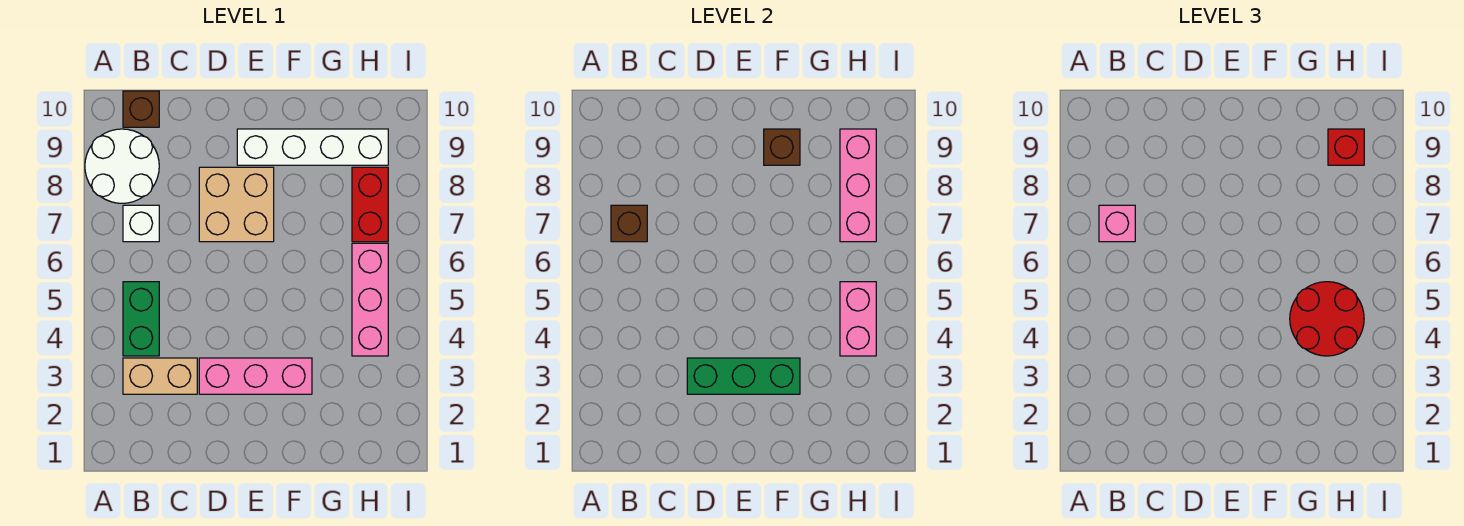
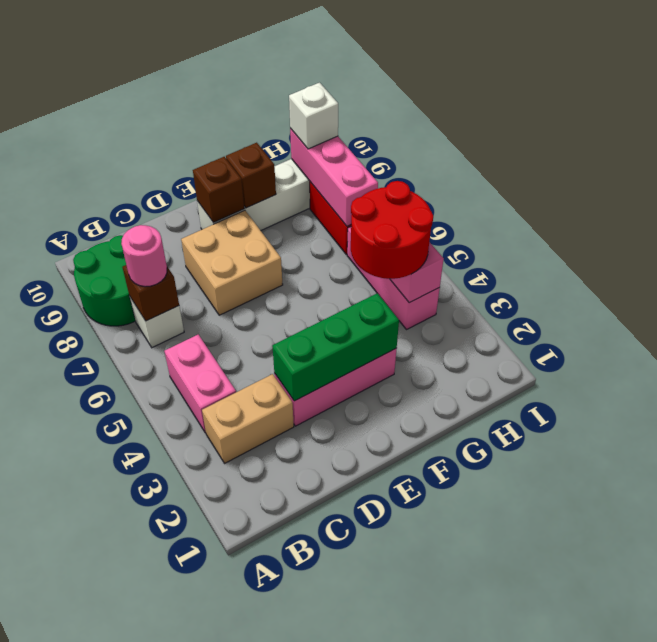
white round brick A8:B9 level 1 -> green round brick A8:B9 level 1
green brick B4:B5 level 1 -> pink brick B4:B5 level 1
pink brick B7 level 3 -> pink round brick B7 level 3
brown brick B10 level 1 -> brown brick E9 level 2
red brick H9 level 3 -> white brick H9 level 3

